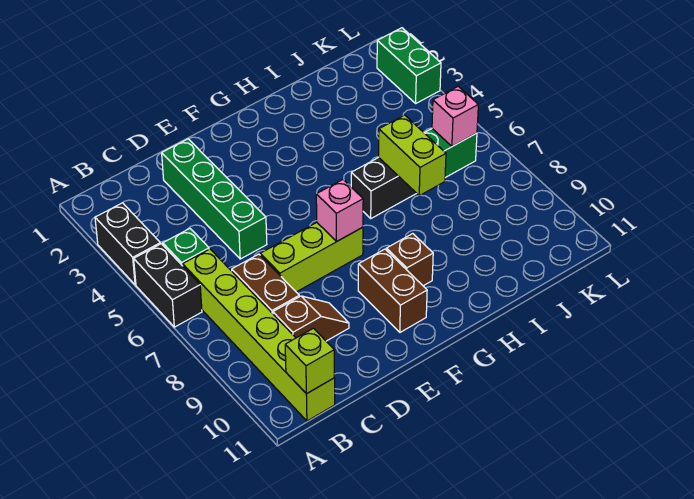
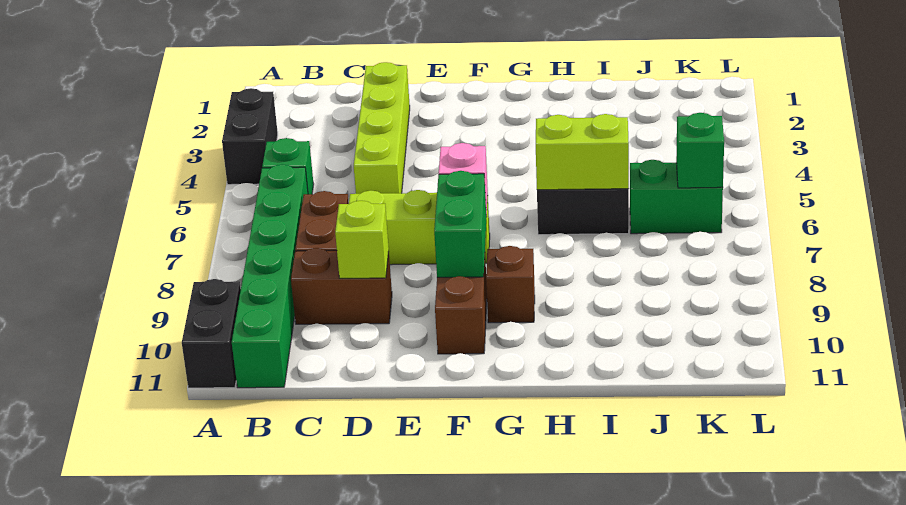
black brick A5:A6 level 1 -> black brick A10:A11 level 1
lime brick B6:B11 level 1 -> green brick B6:B11 level 1
lime brick B11 level 2 -> lime brick D9 level 2
brown slope C9:D9 level 1 top C -> brown brick C9:D9 level 1
green brick D2:D5 level 1 -> lime brick D2:D5 level 1
lime brick I6:I7 level 2 -> lime brick H6:I6 level 2
pink brick K6 level 2 -> green brick K6 level 2
green brick L2:L3 level 1 -> green brick F8:F9 level 2

